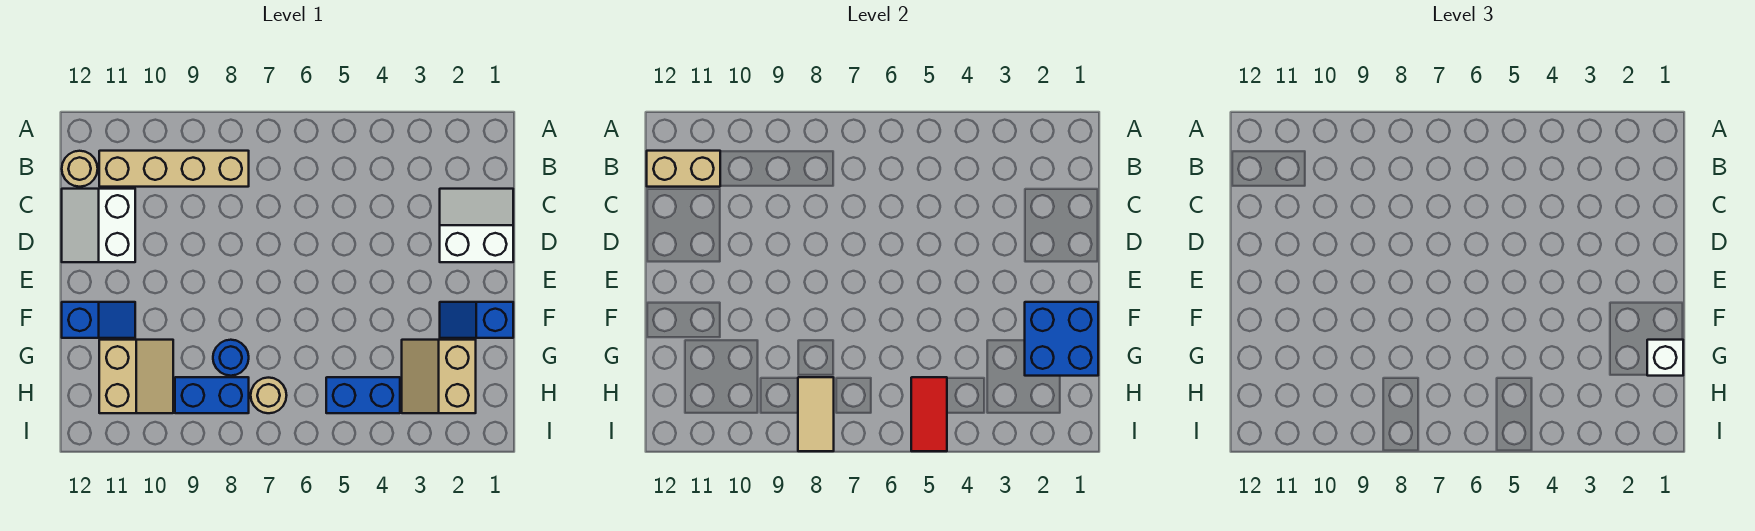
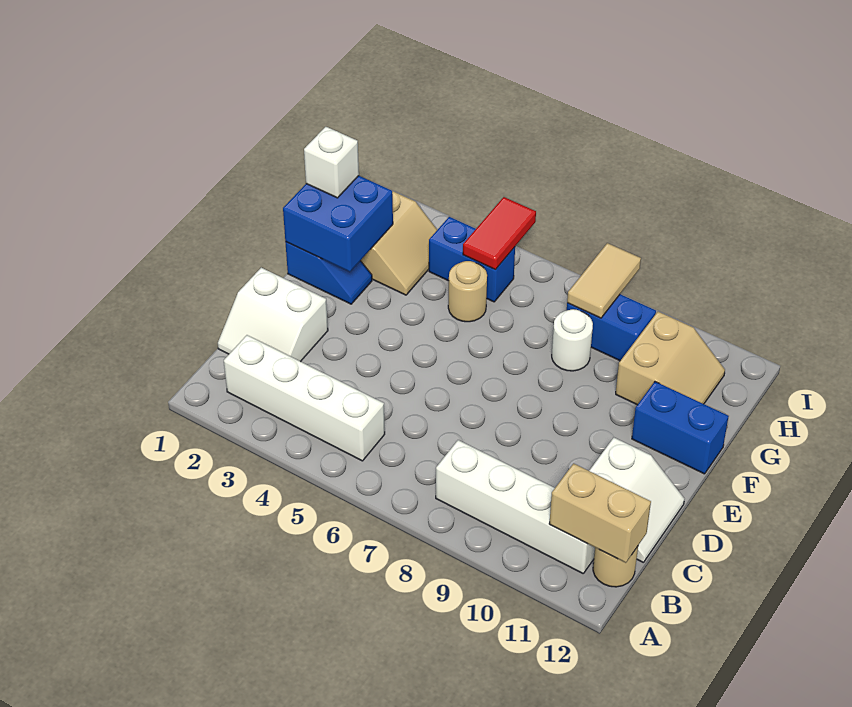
none -> white brick B2:B5 level 1
tan brick B8:B11 level 1 -> white brick B8:B11 level 1
blue slope F11:F12 level 1 top 12 -> blue brick F11:F12 level 1
blue round brick G8 level 1 -> white round brick G8 level 1
tan slope G10:H11 level 1 top 11 -> tan slope G10:H11 level 1 top 10
tan round brick H7 level 1 -> tan round brick G5 level 1

